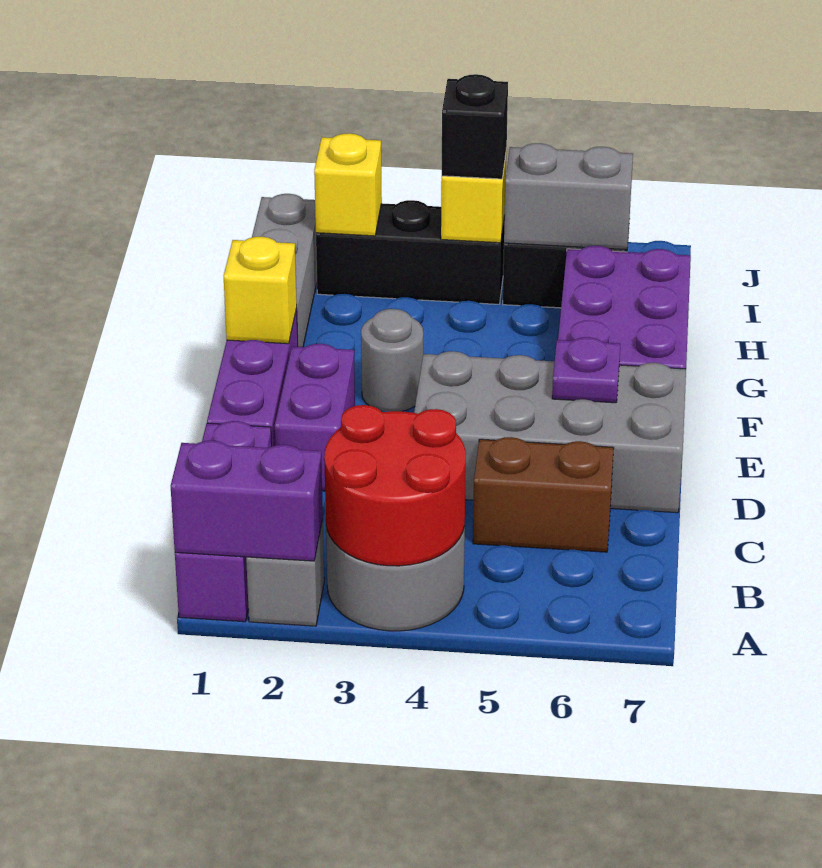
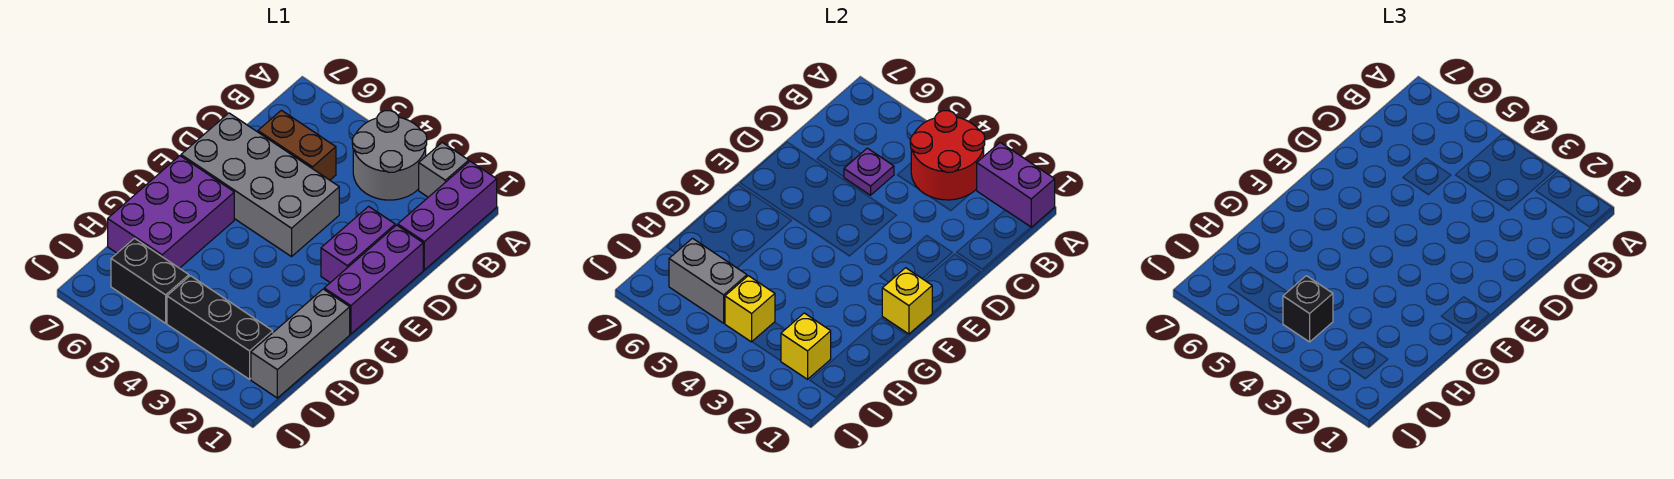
purple plate E6 level 2 -> purple plate C5 level 2
grey round brick F3 level 1 -> none

